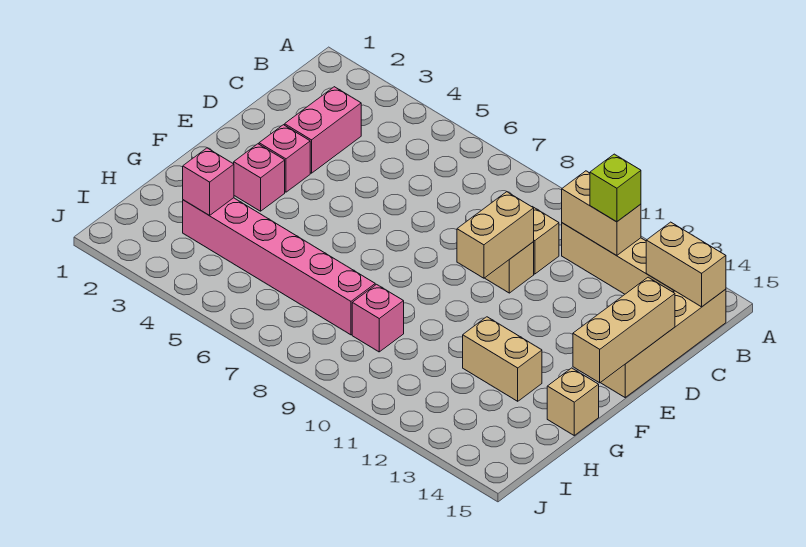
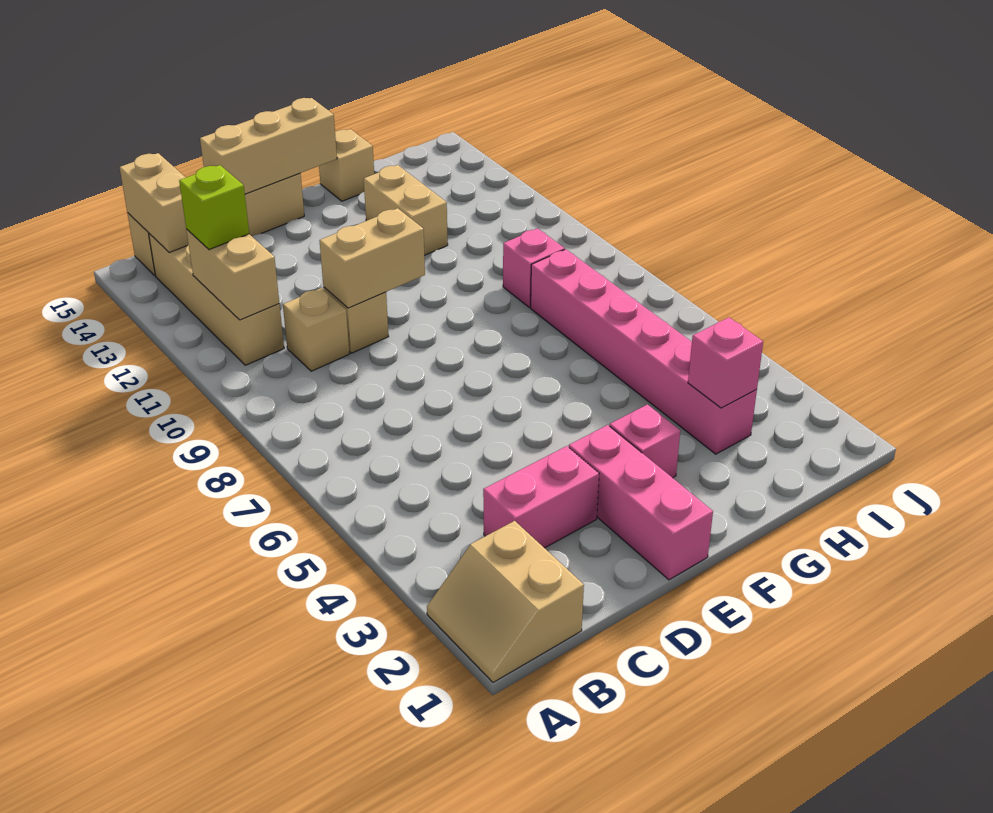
none -> tan slope A1:B2 level 1 top B
pink brick E3 level 1 -> pink brick E1:E3 level 1

